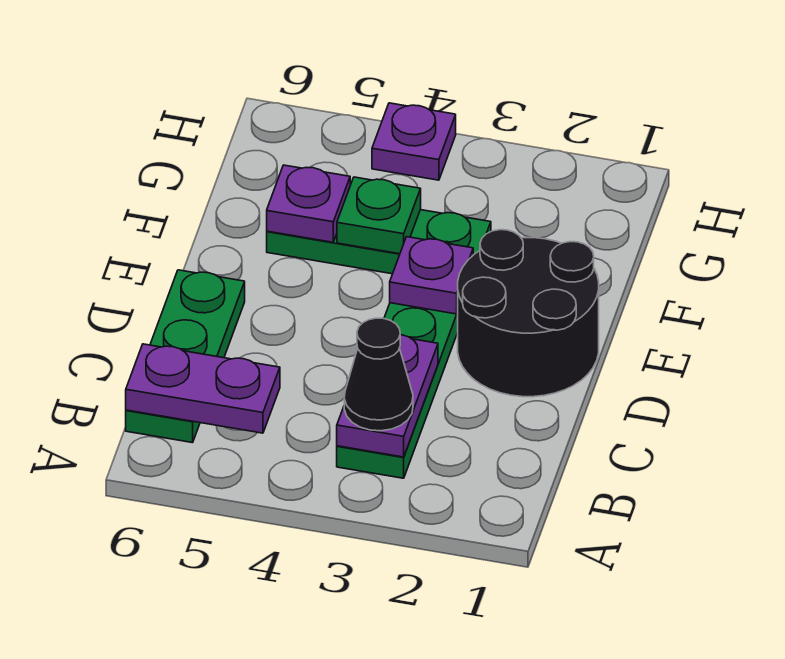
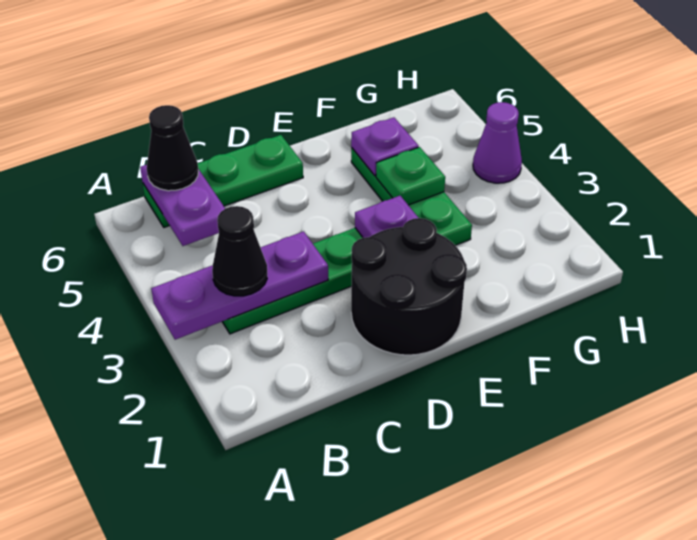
purple plate B3:C3 level 2 -> purple plate A3:C3 level 2
none -> black cone B6 level 3
purple plate H4 level 1 -> purple cone H4 level 1

